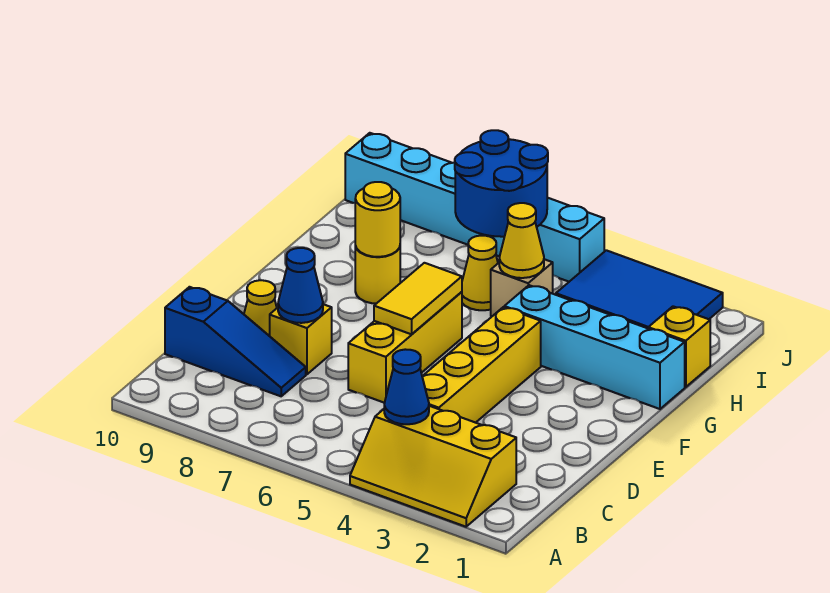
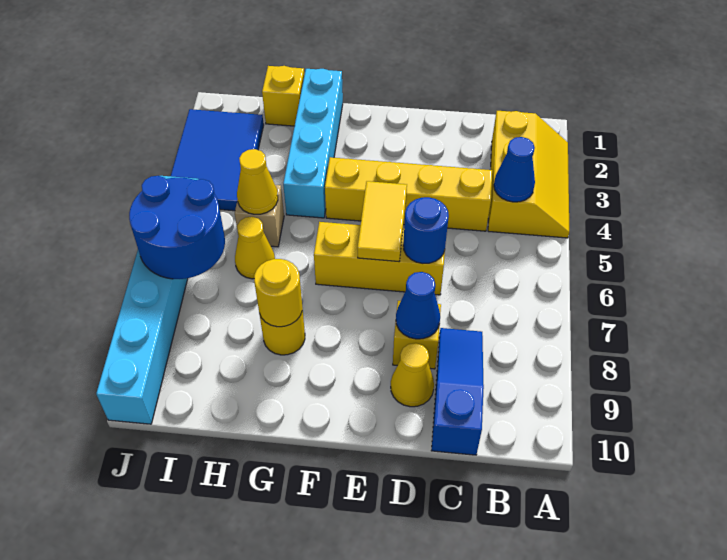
none -> blue round brick D6 level 2
yellow tile E6:F6 level 2 -> yellow tile E5:E6 level 2

